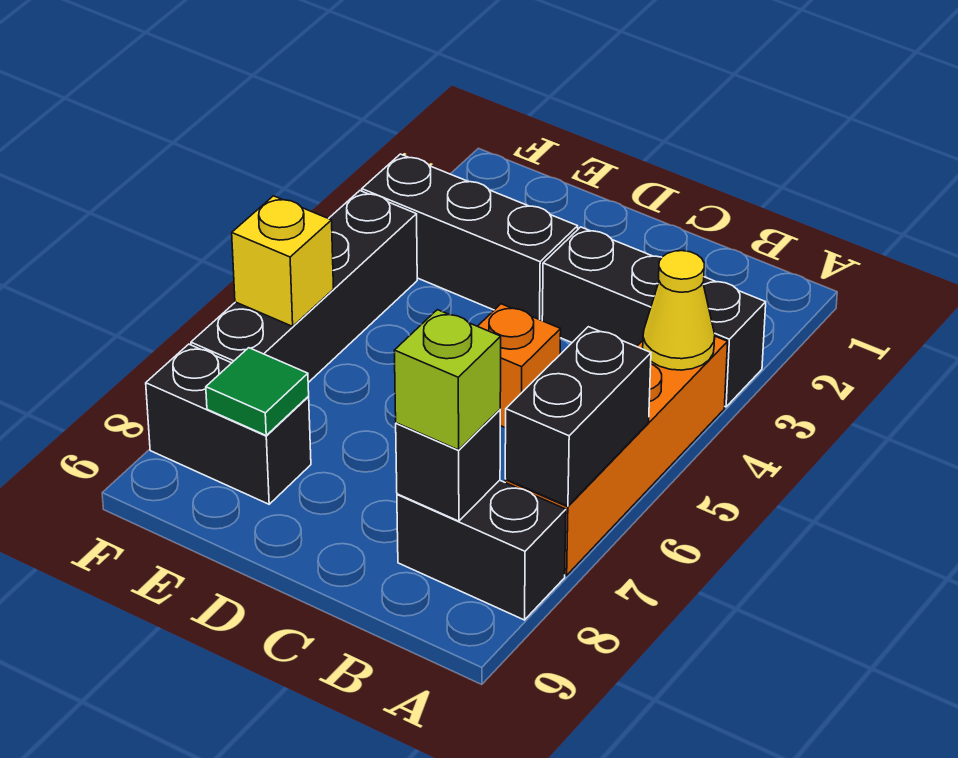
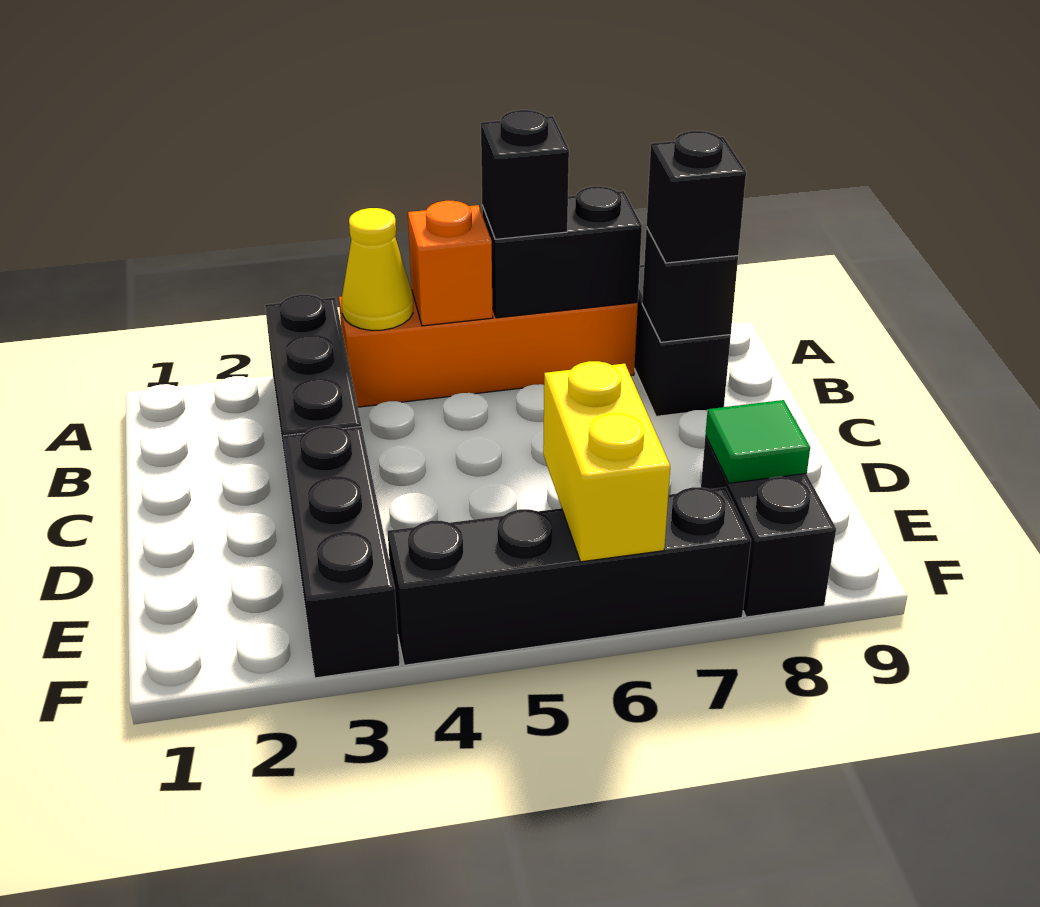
none -> black brick A6 level 3
lime brick B8 level 3 -> black brick B8 level 3
orange brick C5 level 1 -> orange brick A5 level 2
yellow brick F6 level 2 -> yellow brick E6:F6 level 2

